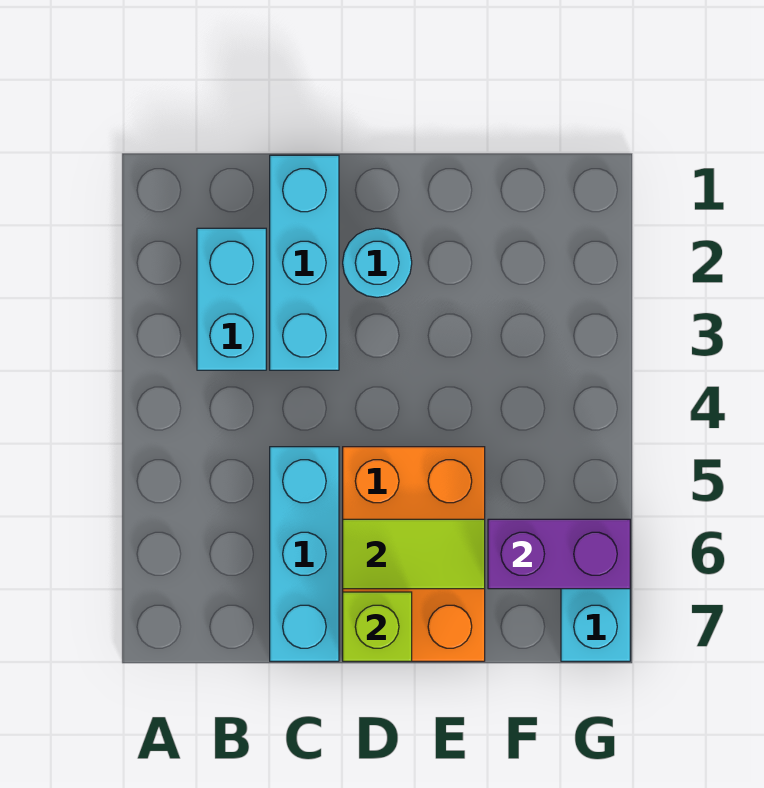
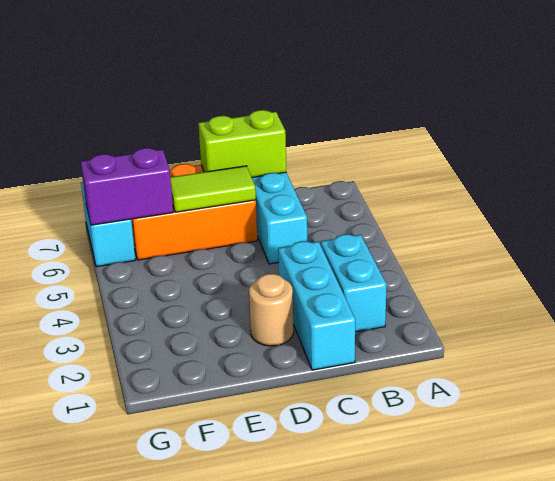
cyan round brick D2 level 1 -> tan round brick D2 level 1
orange brick D5:E7 level 1 -> orange brick D6:F7 level 1
lime brick D7 level 2 -> lime brick C7:D7 level 2

